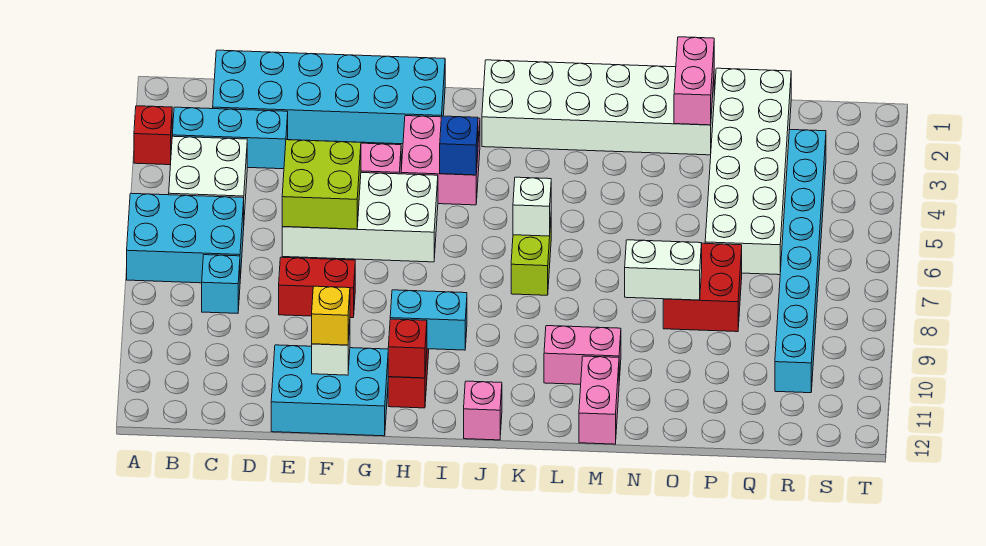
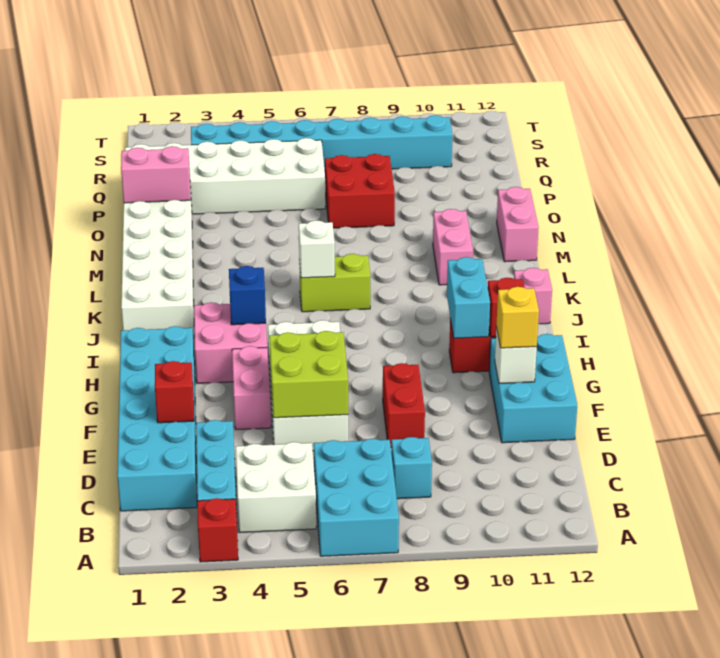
none -> red brick E2 level 2
pink brick M11:M12 level 1 -> pink brick M12:N12 level 1
white brick N8:O8 level 2 -> none

